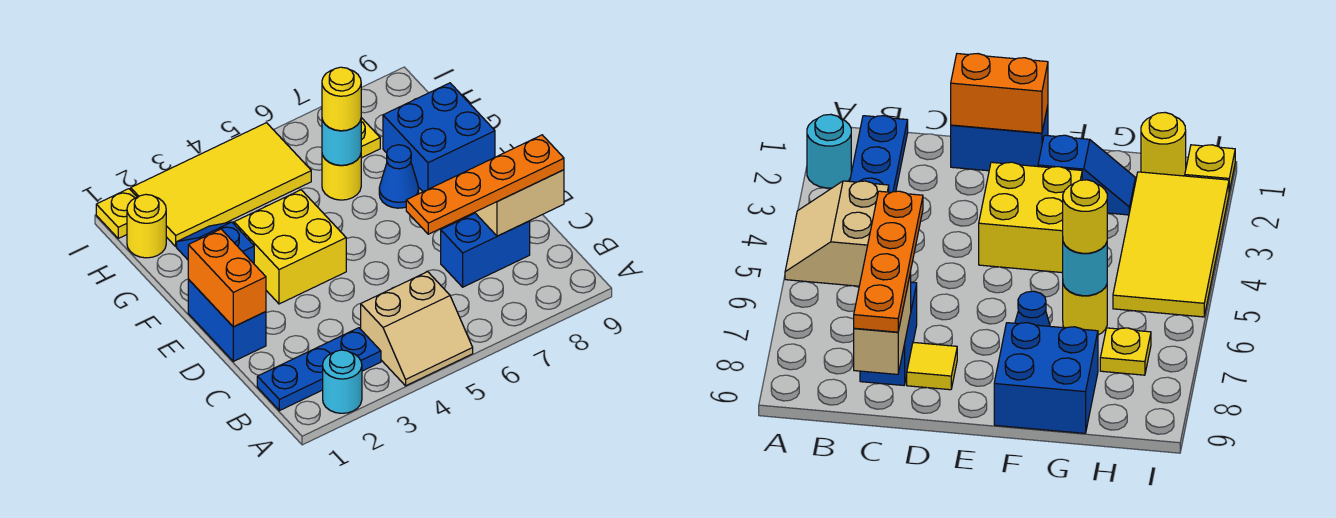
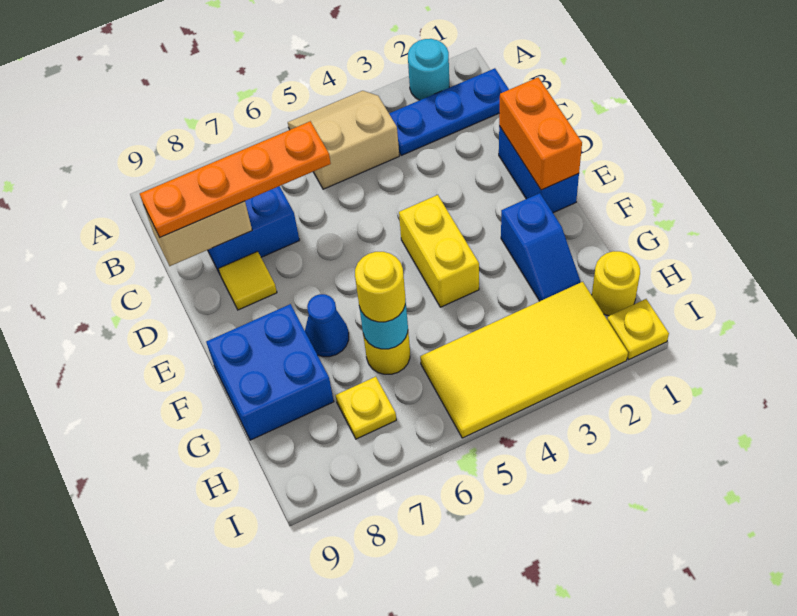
yellow brick E3:F4 level 1 -> yellow brick E4:F4 level 1

